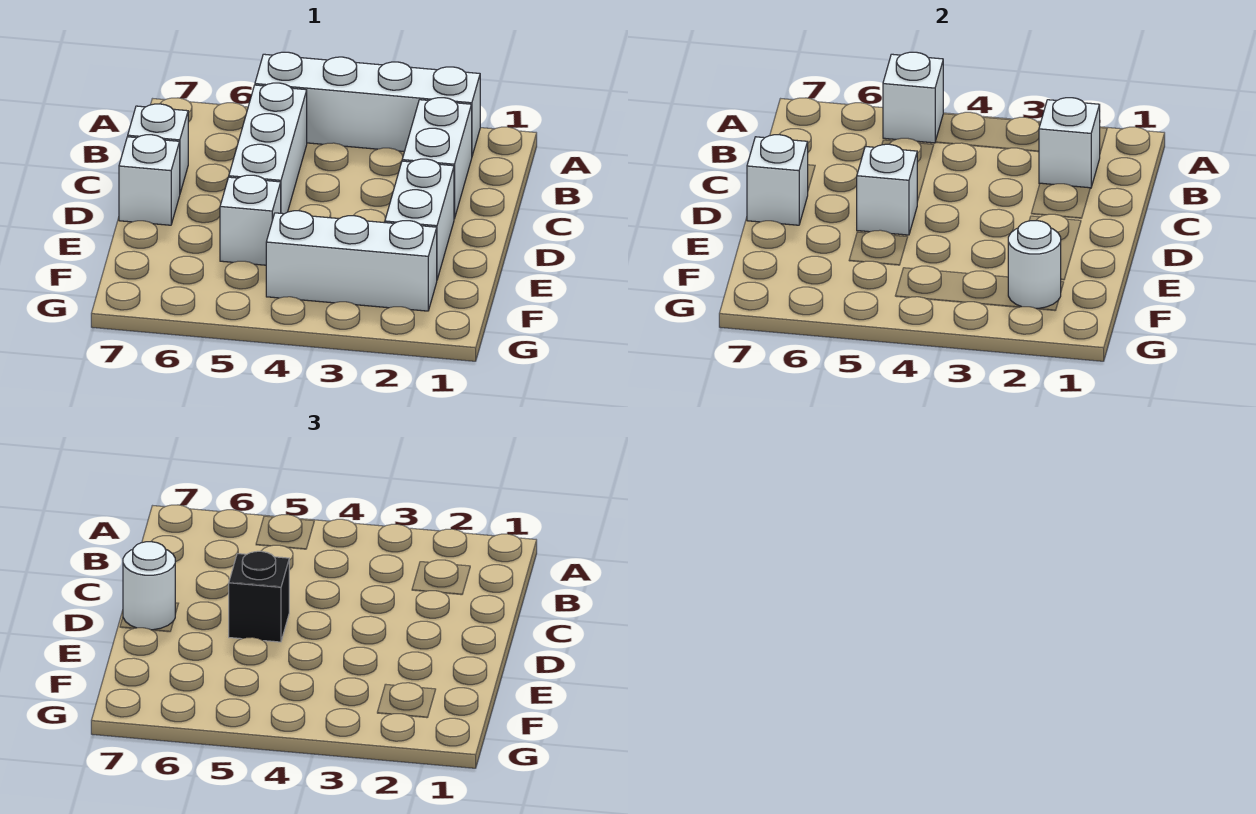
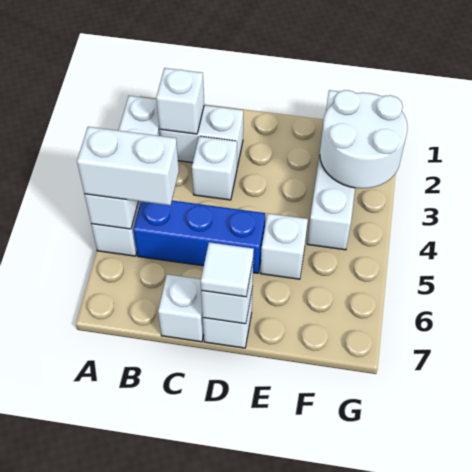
white brick B5:D5 level 1 -> blue brick B5:D5 level 1
white brick D2:E2 level 1 -> white brick A5:B5 level 3
white brick D5 level 2 -> white brick C3 level 1
black brick D5 level 3 -> none
white round brick D7 level 3 -> white tile D7 level 3
white brick F2:F4 level 1 -> white brick F1:F4 level 1
white round brick F2 level 2 -> white round brick F2:G3 level 2

